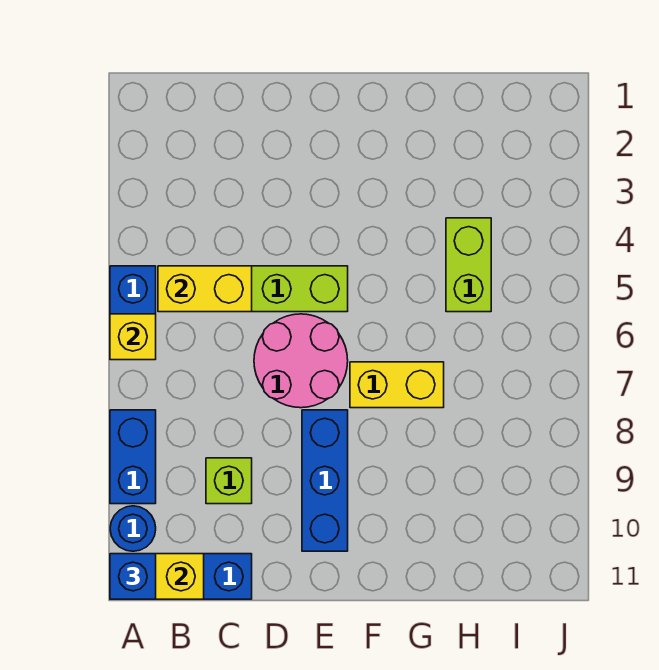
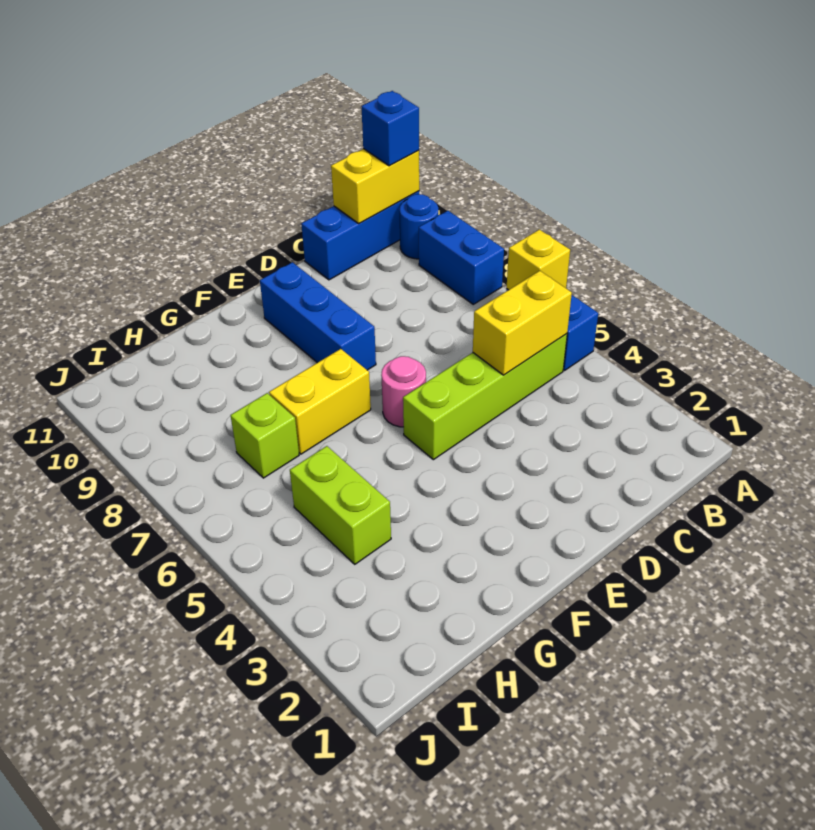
lime brick C9 level 1 -> lime brick H7 level 1
pink round brick D6:E7 level 1 -> pink round brick E6 level 1

